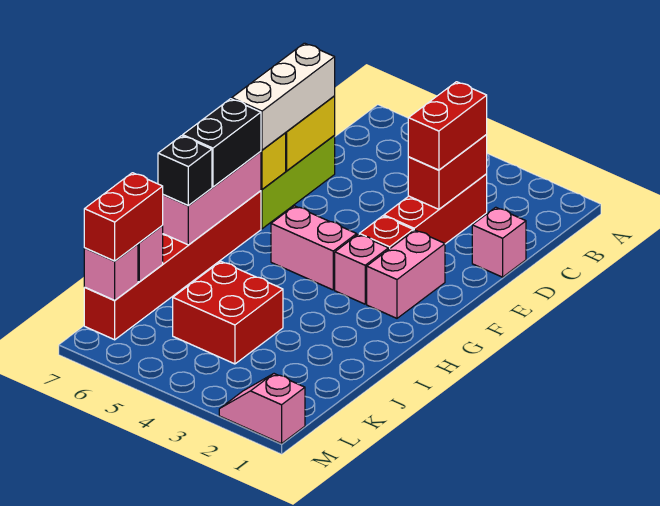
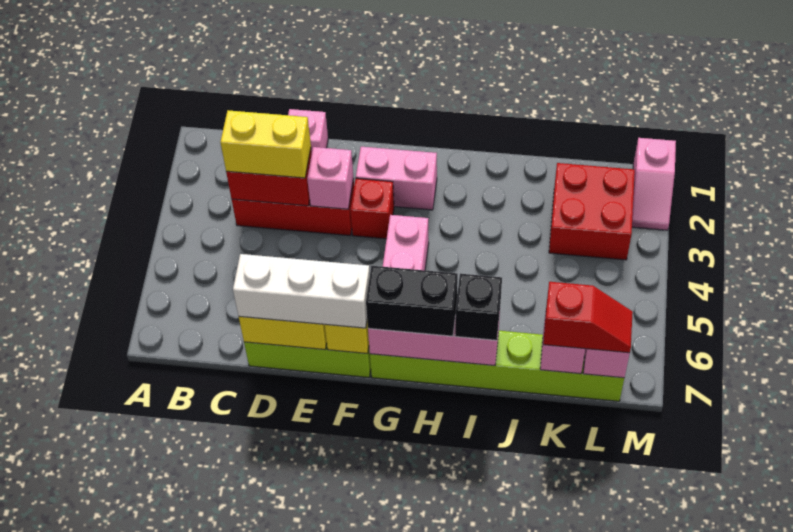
red brick C3:D3 level 3 -> yellow brick C3:D3 level 3
pink brick G3 level 1 -> pink brick E3 level 2
red brick G7:L7 level 1 -> lime brick G7:L7 level 1
red brick J4:K5 level 1 -> red brick K2:L3 level 1
red brick K7:L7 level 3 -> red slope K7:L7 level 3 top K

